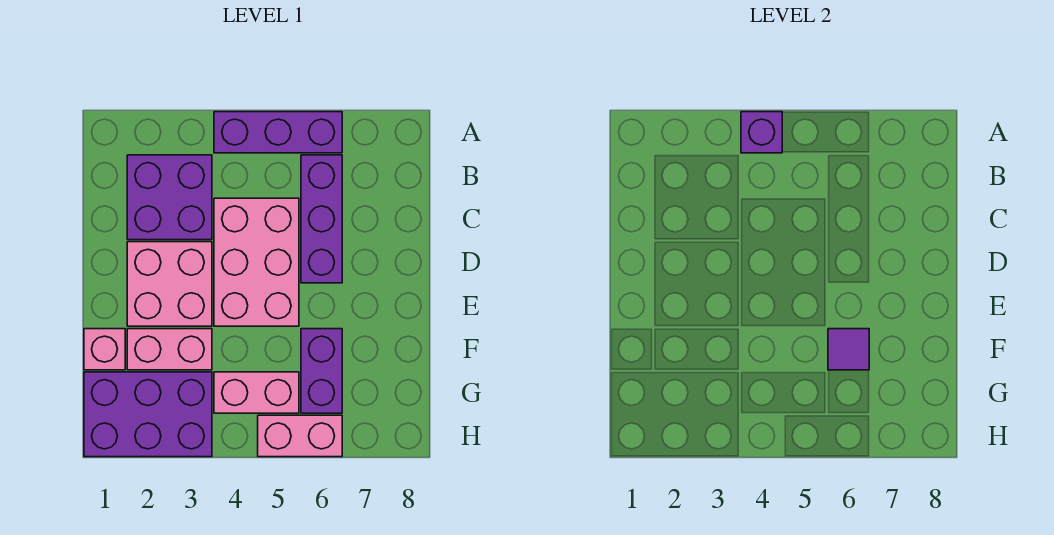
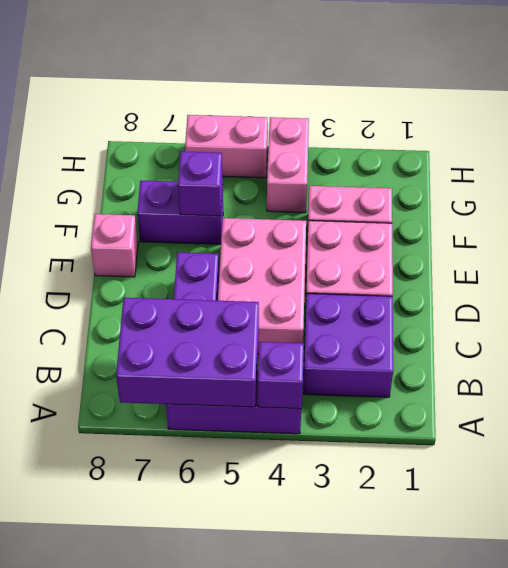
pink brick F1 level 1 -> pink brick E8 level 1
purple brick F6:G6 level 1 -> purple brick F6:F7 level 1
purple tile F6 level 2 -> purple brick F6 level 2
purple brick G1:H3 level 1 -> purple brick A5:B7 level 2
pink brick G4:G5 level 1 -> pink brick G4:H4 level 1

